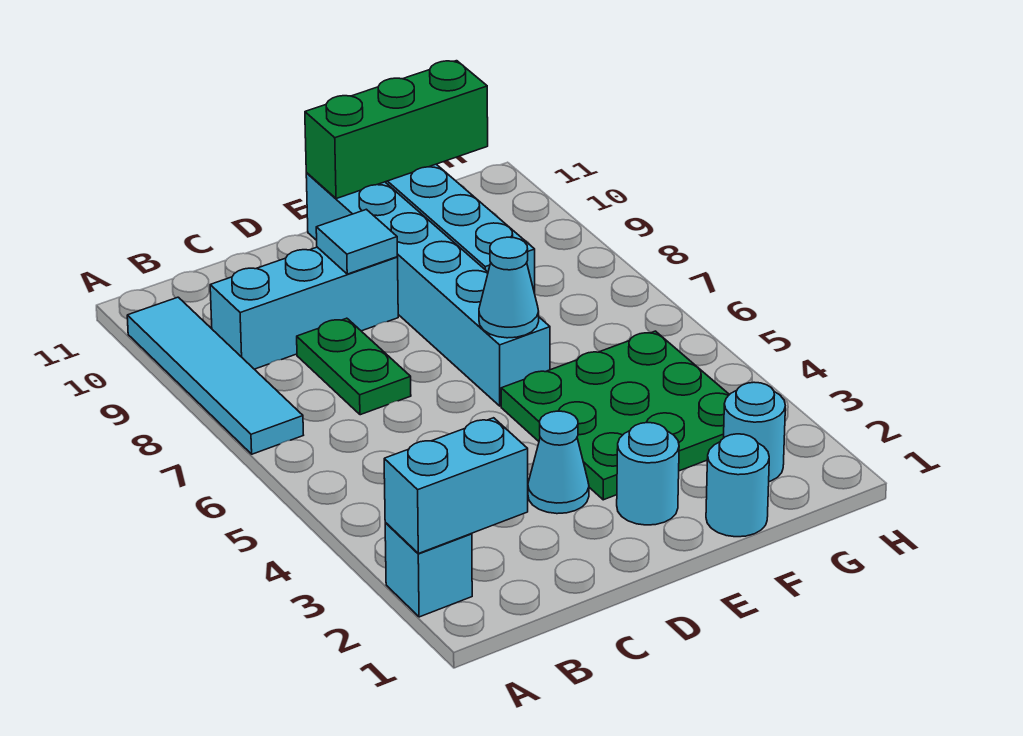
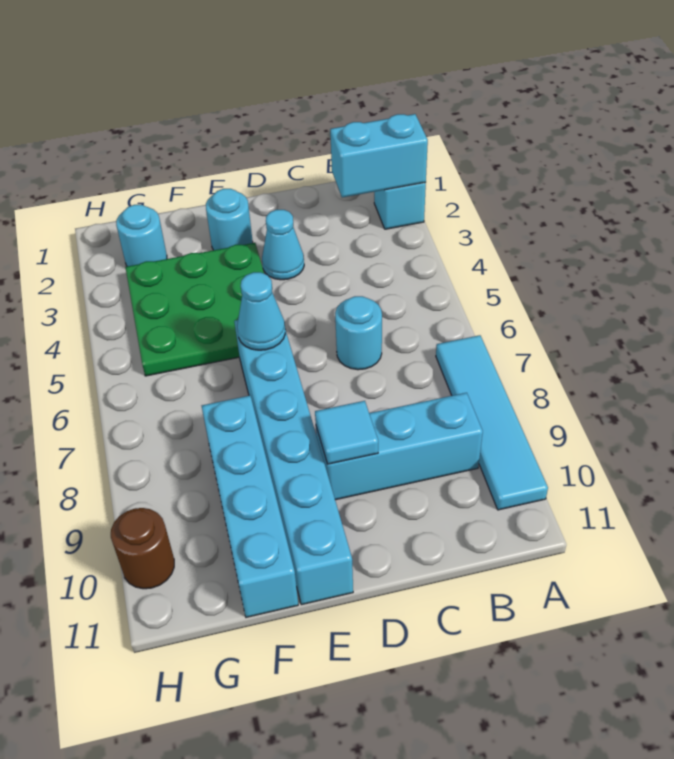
green plate C7:C8 level 1 -> none
green brick E11:G11 level 2 -> none
cyan round brick F1 level 1 -> cyan round brick C6 level 1
none -> brown round brick H10 level 1

